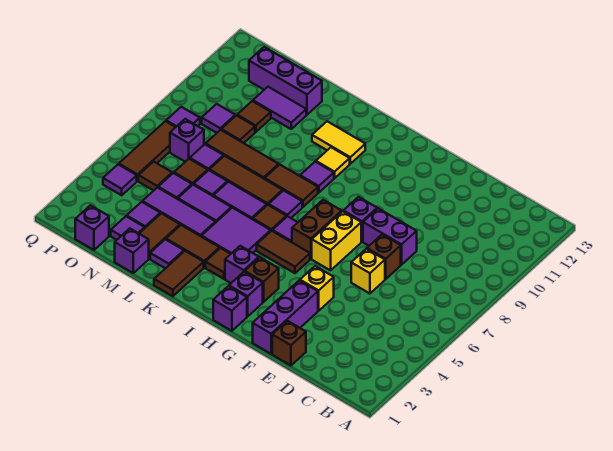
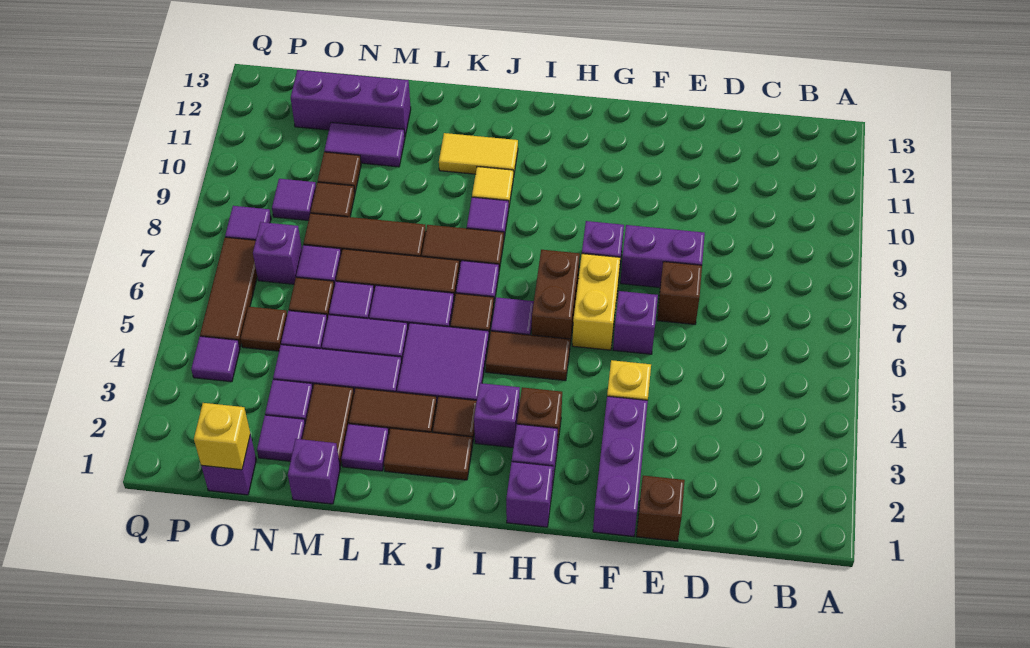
yellow brick E6 level 1 -> yellow brick O1 level 2
none -> purple brick F6 level 1
brown tile K1:K2 level 1 -> brown tile J2:K2 level 1

